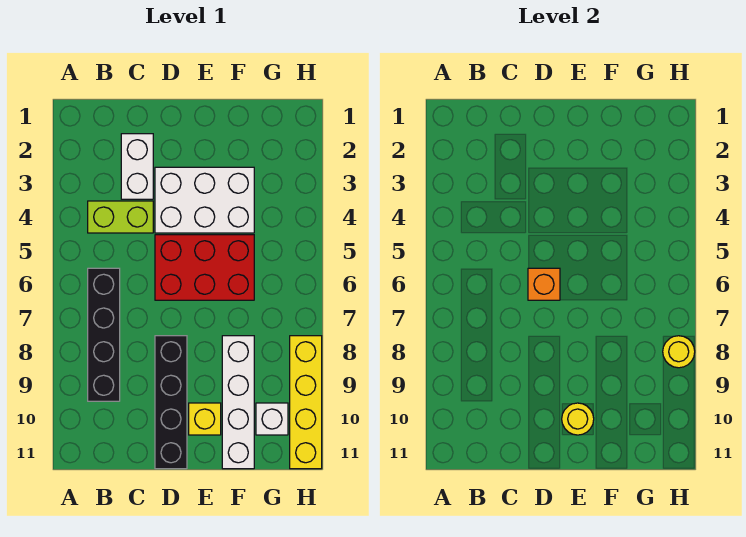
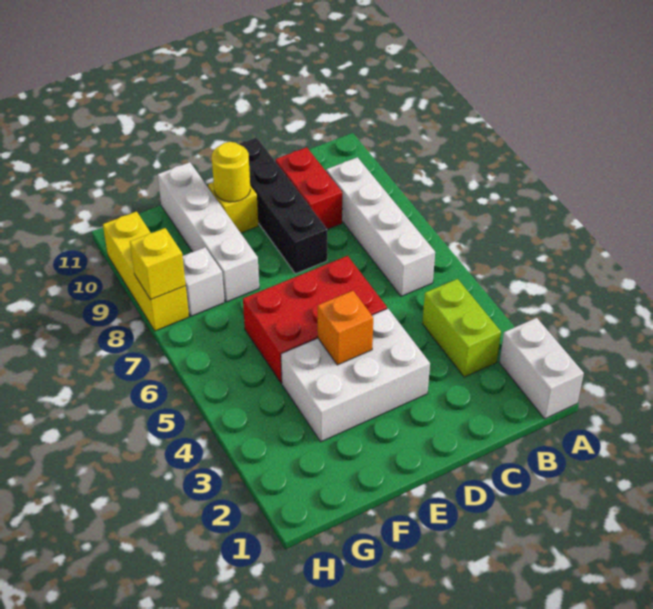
lime brick B4:C4 level 1 -> lime brick B3:B4 level 1
black brick B6:B9 level 1 -> white brick B6:B9 level 1
white brick C2:C3 level 1 -> white brick A1:A2 level 1
none -> red brick C9:C10 level 1
orange brick D6 level 2 -> orange brick E4 level 2
white brick G10 level 1 -> white brick G8 level 1
yellow brick H8:H11 level 1 -> yellow brick H8:H10 level 1
yellow round brick H8 level 2 -> yellow brick H8 level 2

